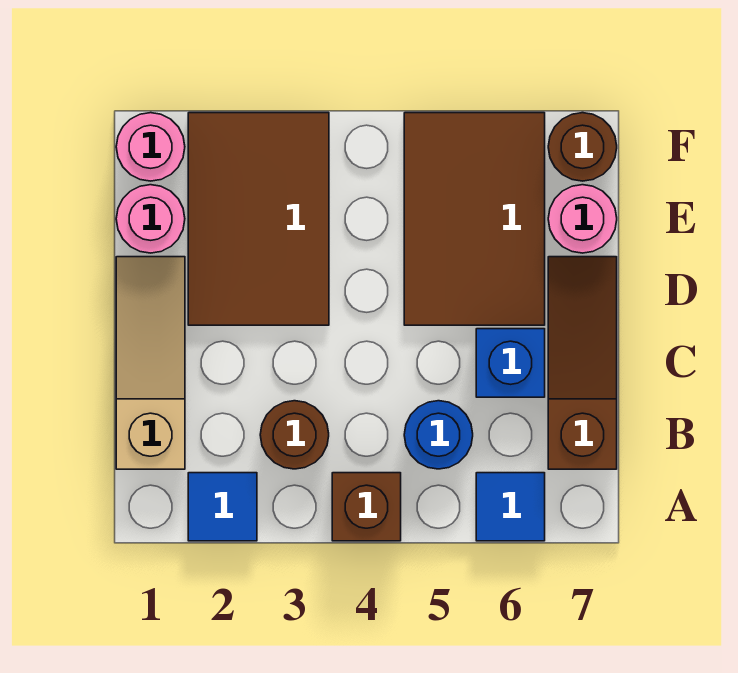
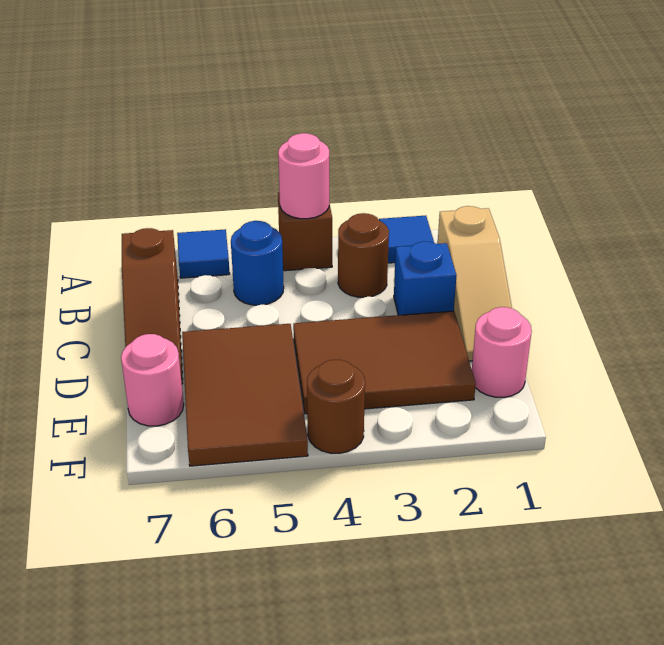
blue brick C6 level 1 -> blue brick C2 level 1
brown tile D2:F3 level 1 -> brown tile D2:E4 level 1
pink round brick F1 level 1 -> pink round brick A4 level 2
brown round brick F7 level 1 -> brown round brick F4 level 1

